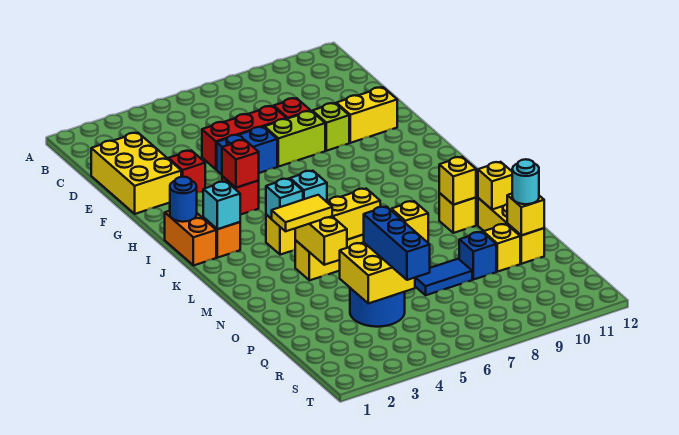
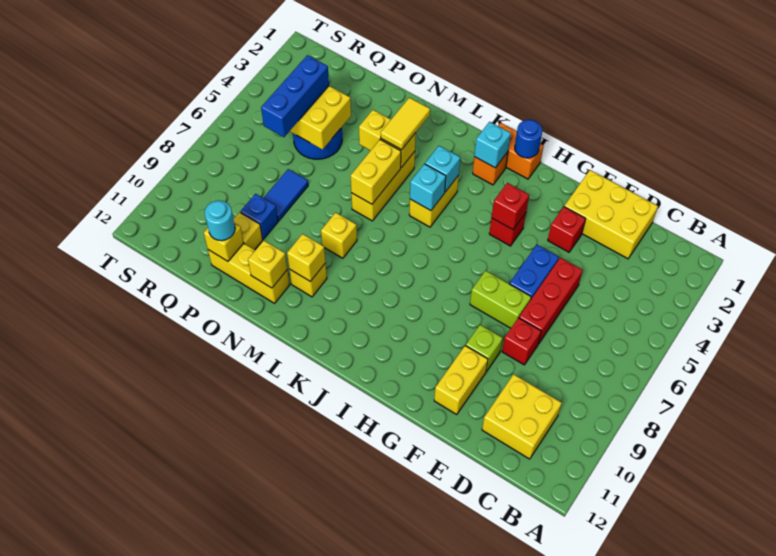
none -> yellow brick C10:D11 level 1
lime brick F7:F8 level 1 -> lime brick F7:G7 level 1
blue brick P5:R5 level 3 -> blue brick Q4:Q6 level 3

